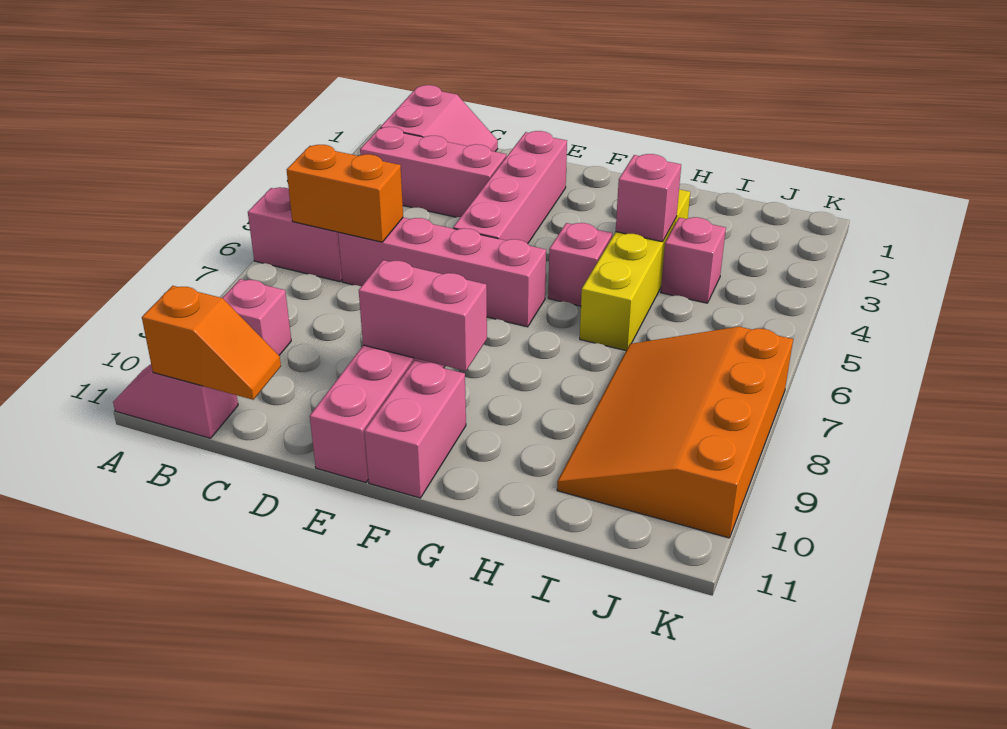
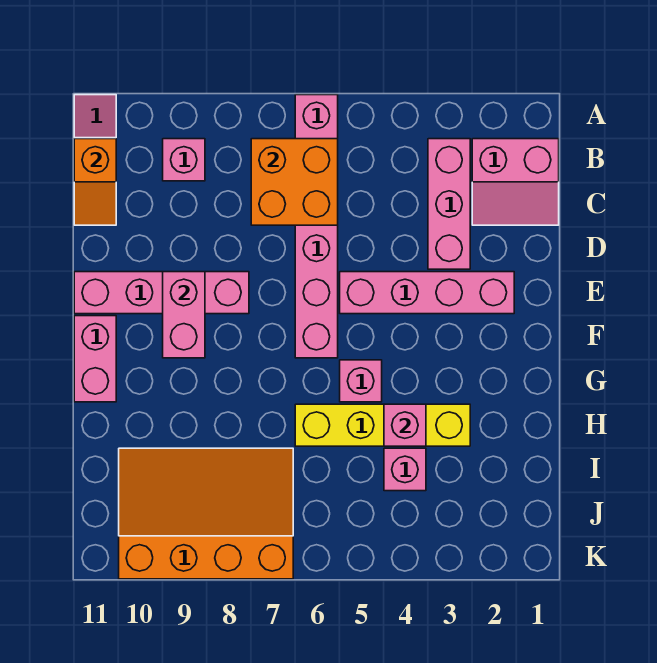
orange brick B6:C6 level 2 -> orange brick B6:C7 level 2
pink brick F10:F11 level 1 -> pink brick F11:G11 level 1

